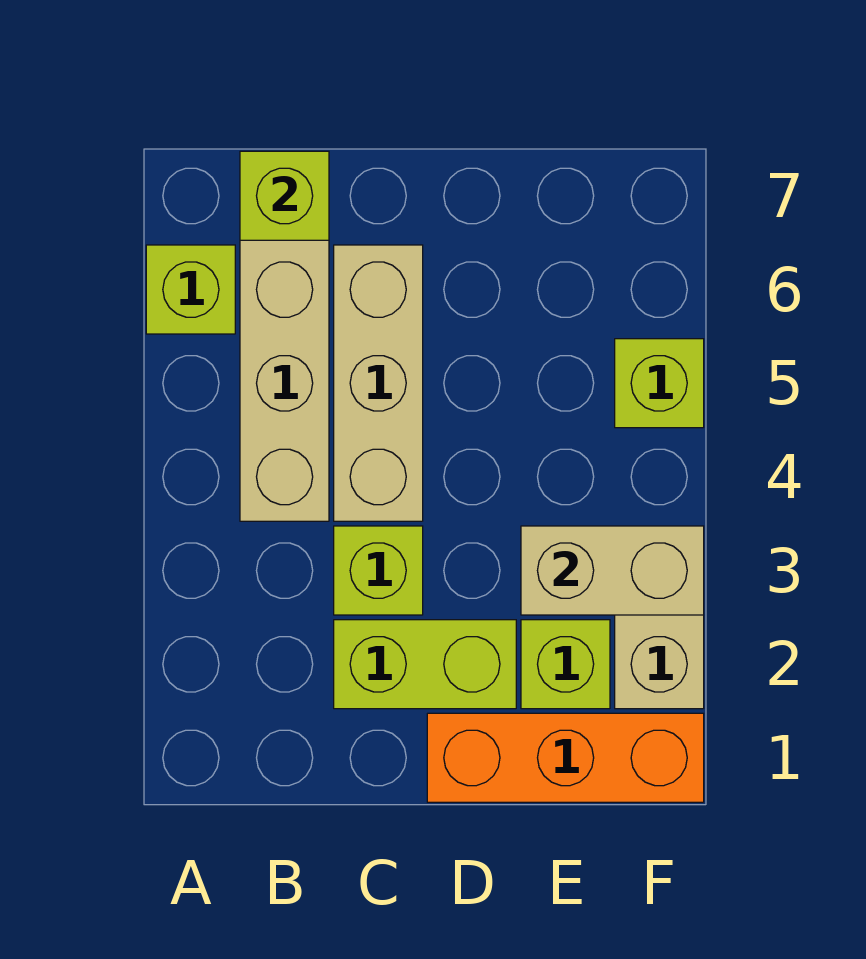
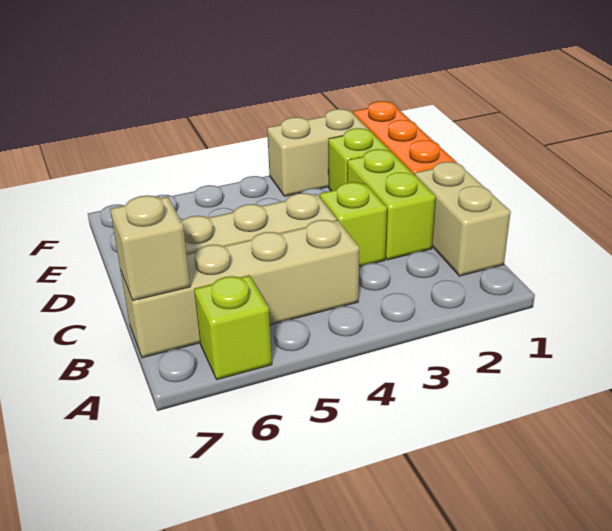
lime brick B7 level 2 -> tan brick B7 level 2
tan brick E3:F3 level 2 -> tan brick B1:C1 level 1
lime brick F5 level 1 -> none

